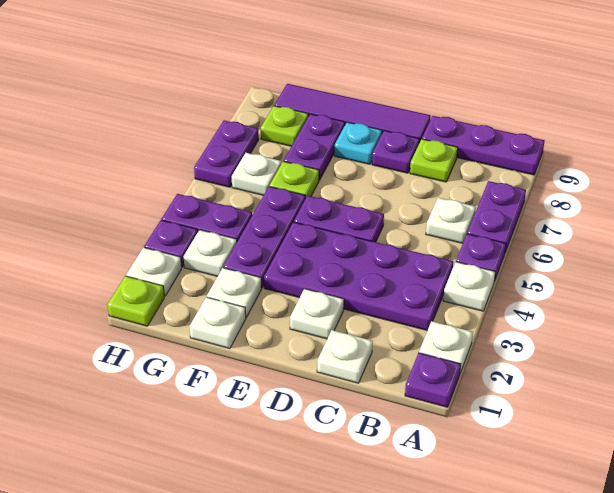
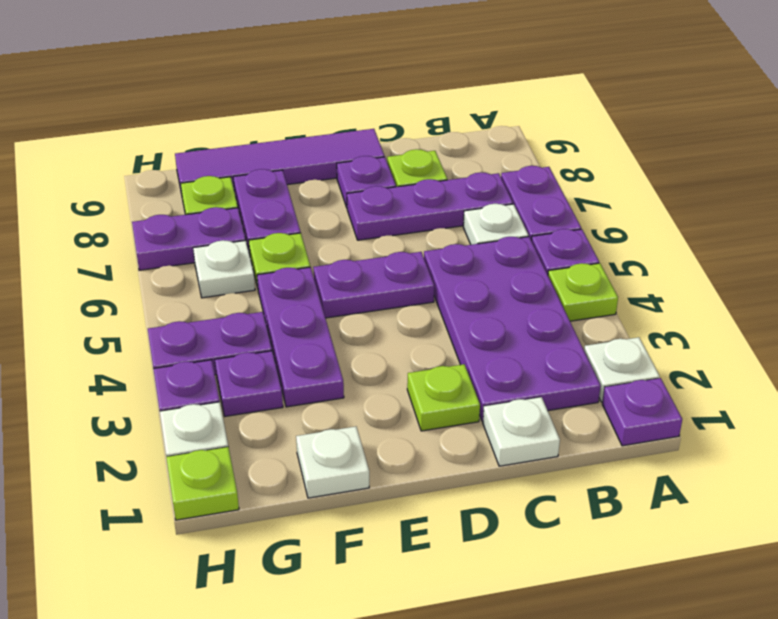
white plate A4 level 1 -> lime plate A4 level 1
purple plate A9:C9 level 1 -> purple plate B7:D7 level 1
purple plate B3:E4 level 1 -> purple plate B2:C5 level 1
white plate D2 level 1 -> lime plate D2 level 1
cyan plate E8 level 1 -> none
white plate F2 level 1 -> none
white plate G3 level 1 -> purple plate G3 level 1
purple plate H6:H7 level 1 -> purple plate G7:H7 level 1

